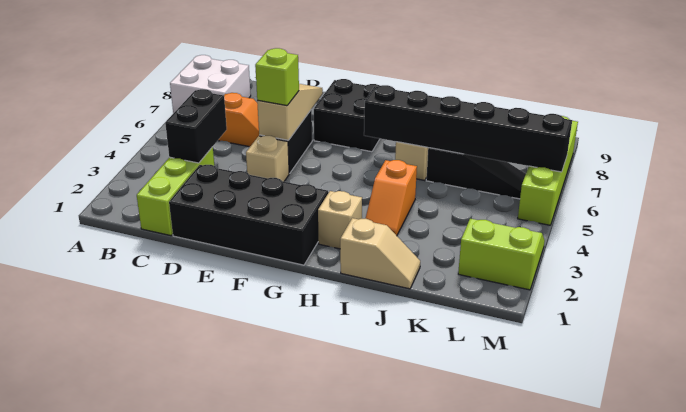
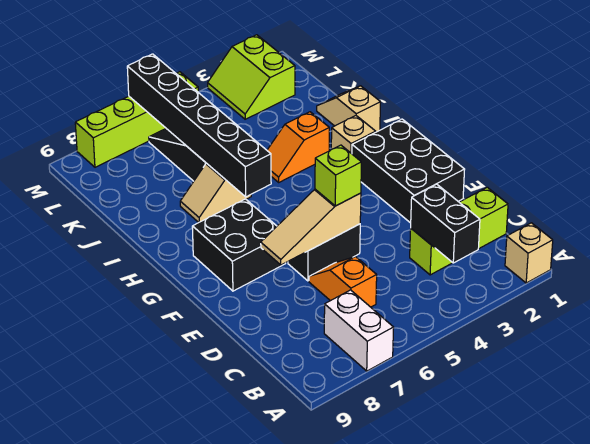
white brick A7:B8 level 1 -> white brick A7:B7 level 1
black brick C3:C4 level 2 -> black brick B3:C3 level 2
black brick D1:G2 level 1 -> black brick E1:G2 level 1
tan brick E4 level 1 -> tan brick A1 level 1
orange slope I3:I4 level 1 top 4 -> orange slope I3:I4 level 1 top 3

